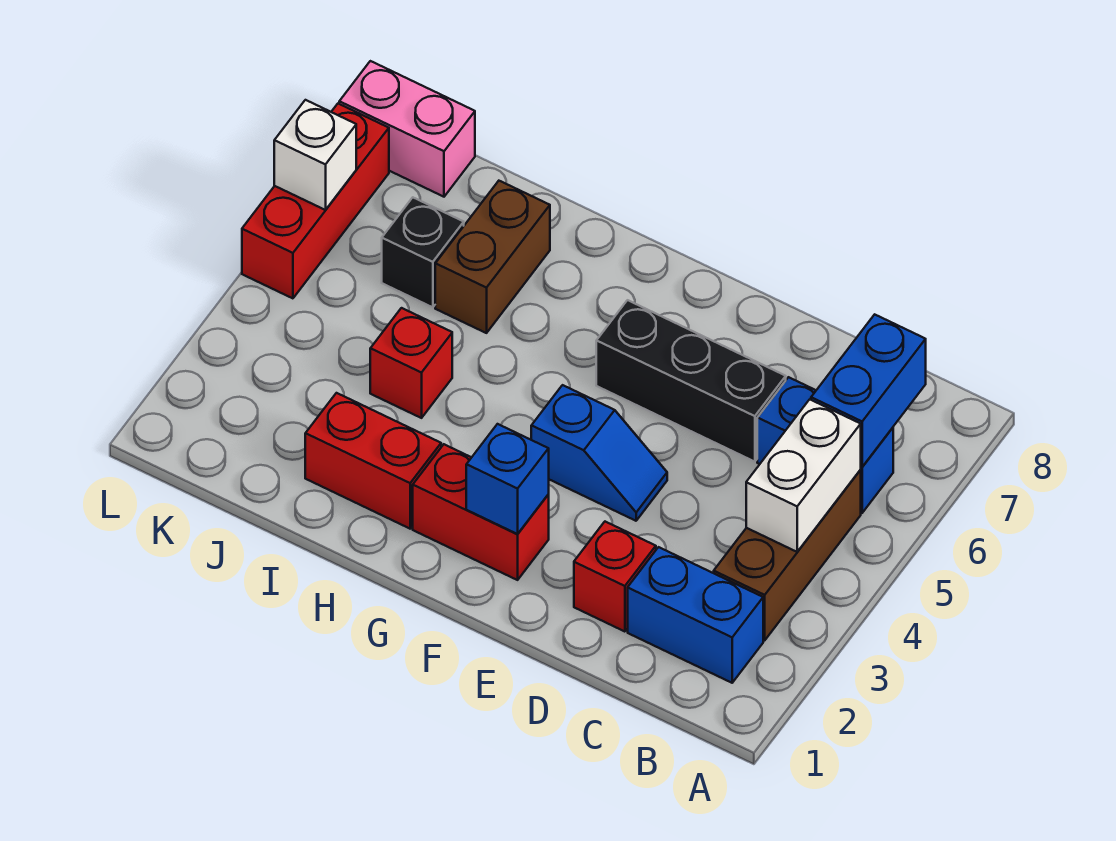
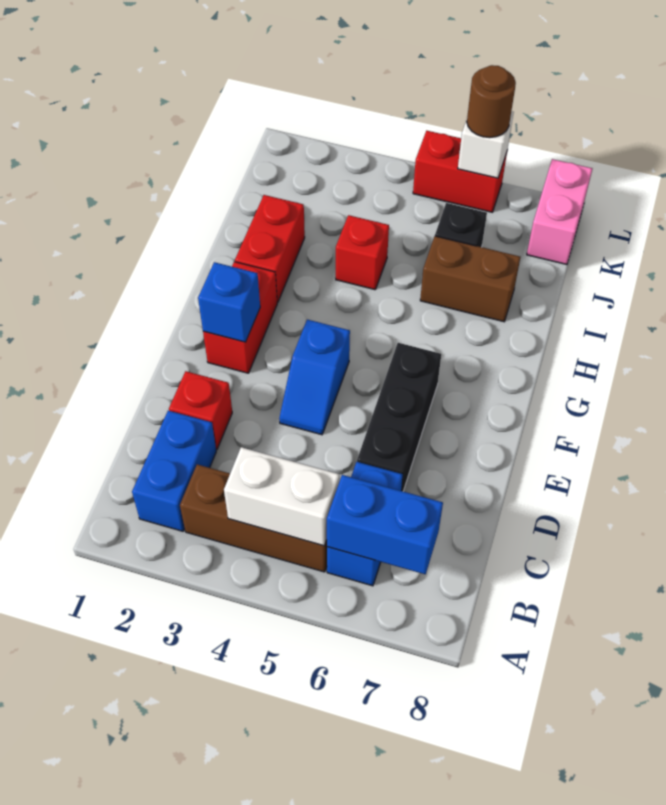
red brick L5:L7 level 1 -> red brick L5:L6 level 1
none -> brown round brick L6 level 3

